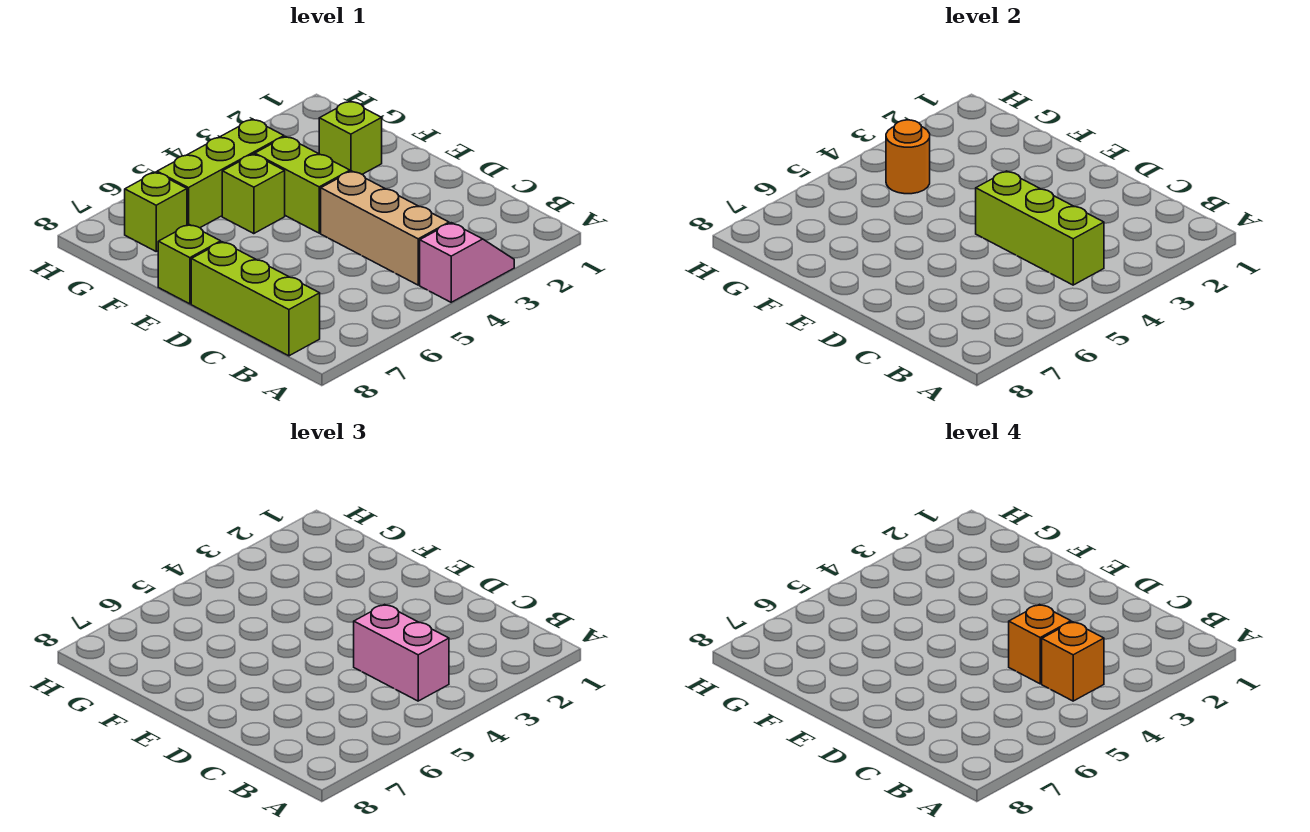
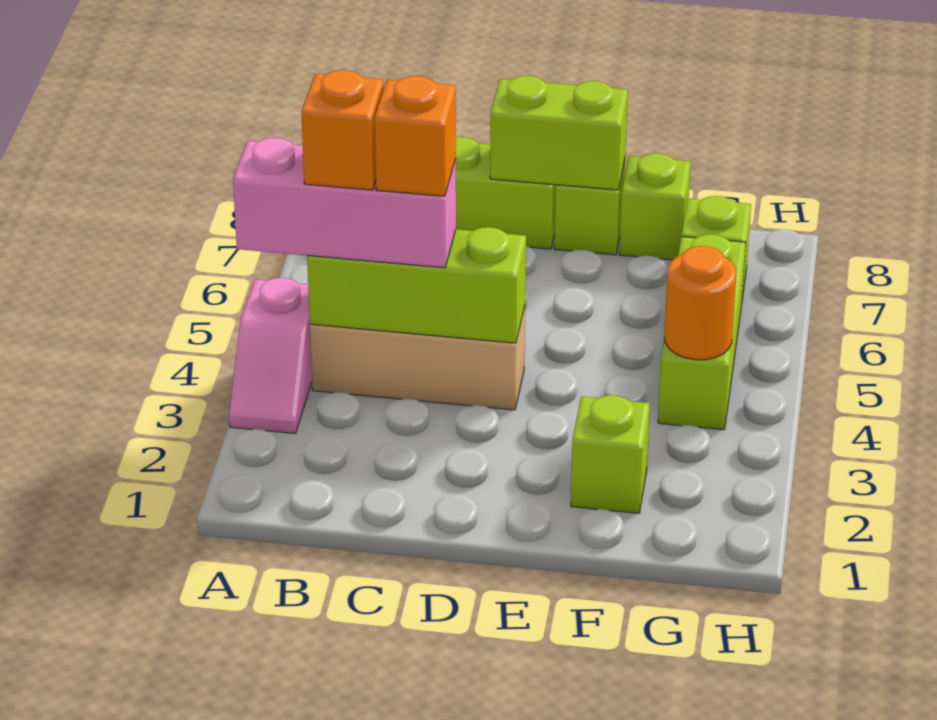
pink brick B4:C4 level 3 -> pink brick A4:C4 level 3
lime brick E4:F4 level 1 -> lime brick D8:E8 level 2
lime brick F5 level 1 -> lime brick F8 level 1

